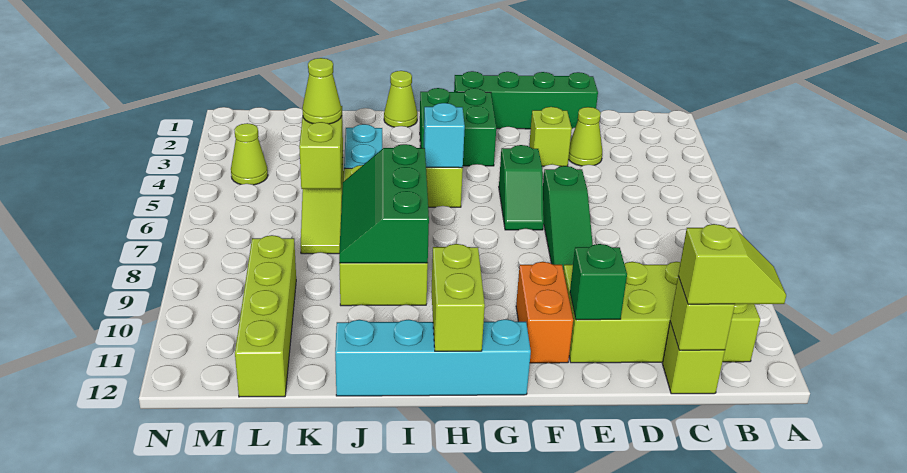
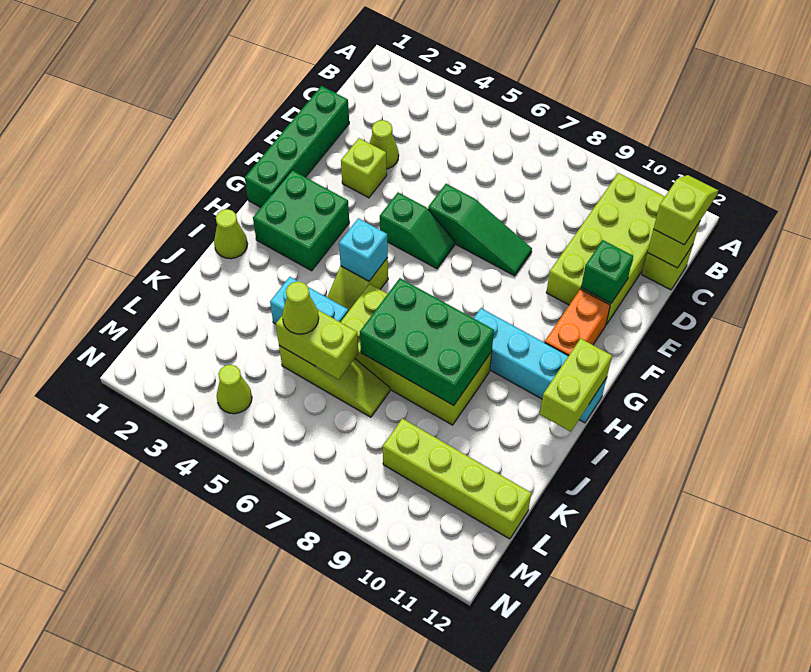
orange brick F10:F11 level 1 -> orange brick F11:G11 level 1
cyan brick G12:J12 level 1 -> cyan brick H9:H12 level 1
lime brick H11:H12 level 2 -> lime brick H12:I12 level 2
green slope I7:J9 level 2 top I -> green brick I7:J9 level 2

